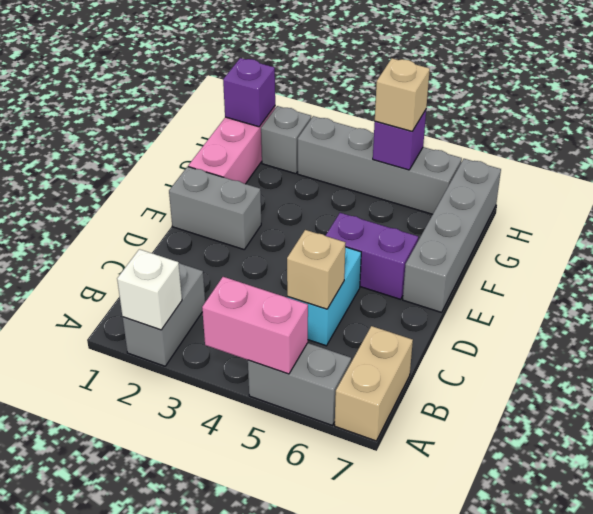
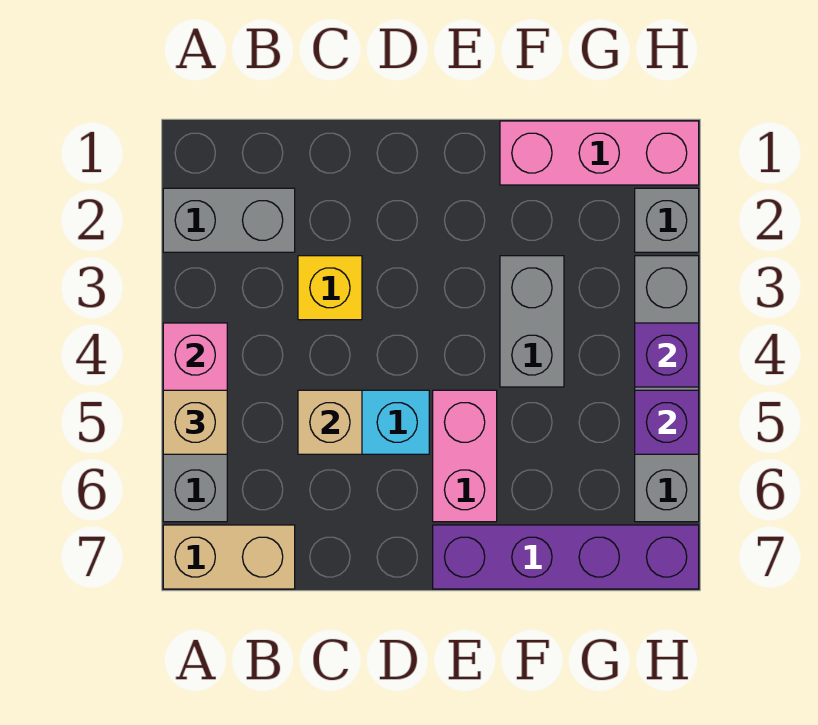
white brick A2 level 2 -> none
none -> yellow brick C3 level 1
grey brick E1:E2 level 1 -> grey brick F3:F4 level 1
purple brick E5:E6 level 1 -> pink brick E5:E6 level 1
grey brick E7:H7 level 1 -> purple brick E7:H7 level 1
purple brick H1 level 2 -> purple brick H4 level 2
tan brick H5 level 3 -> tan brick A5 level 3

